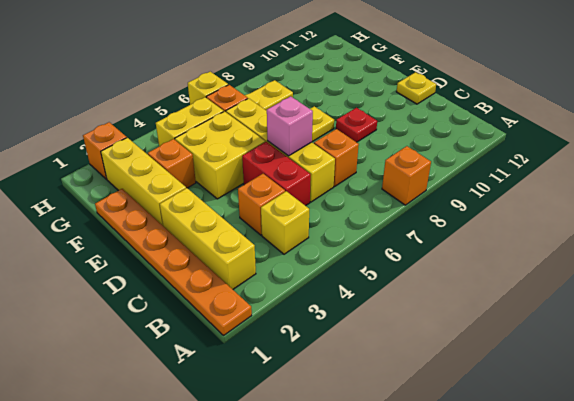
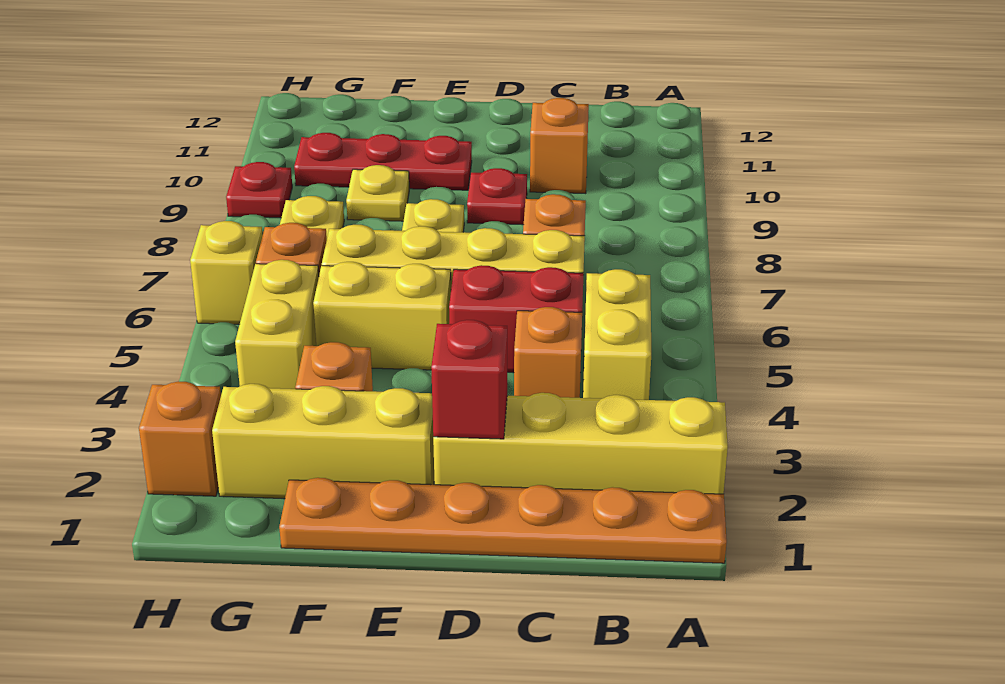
orange brick A8 level 1 -> orange brick C10 level 1
yellow brick B2:D2 level 1 -> yellow brick A2:D2 level 1
yellow brick B4 level 1 -> yellow brick B4:B5 level 1
none -> red brick D2 level 2
pink brick D6 level 2 -> none
yellow plate D12 level 1 -> yellow plate F9 level 1
yellow brick E4:F5 level 1 -> yellow brick E5:F5 level 1
none -> red plate E10:G10 level 1
none -> red plate H9 level 1

